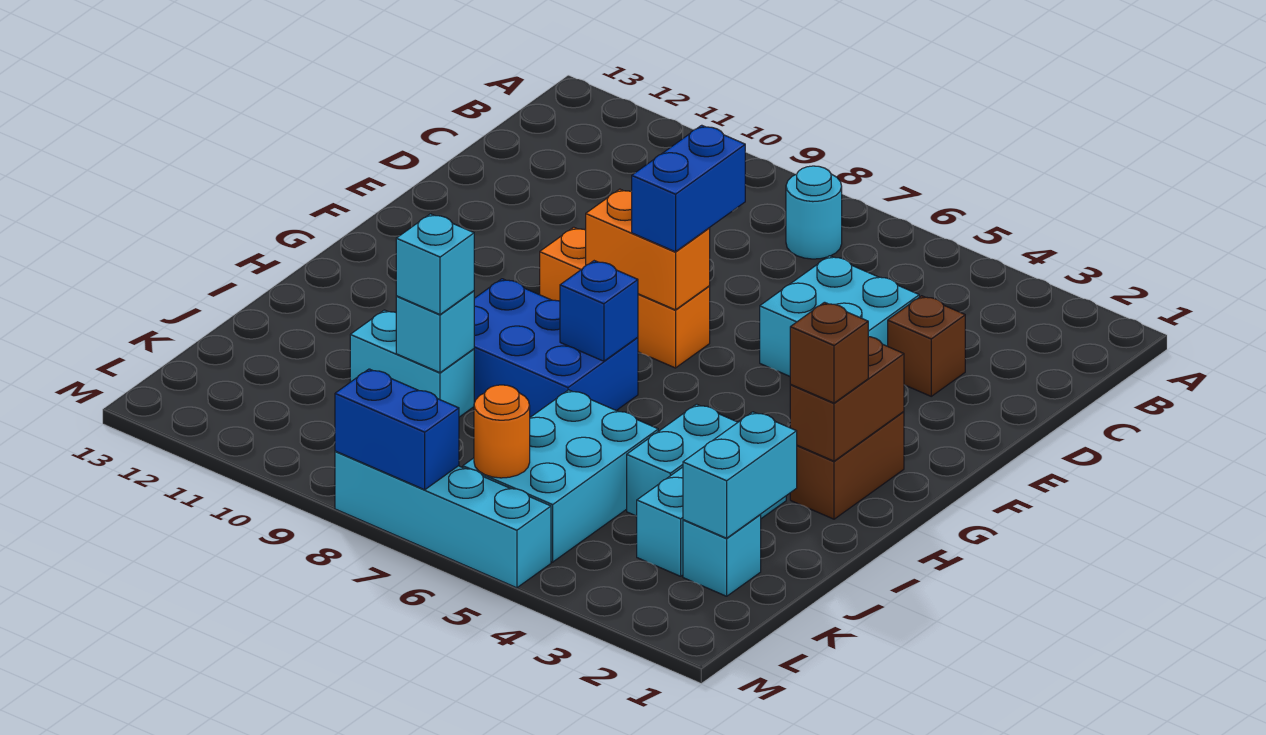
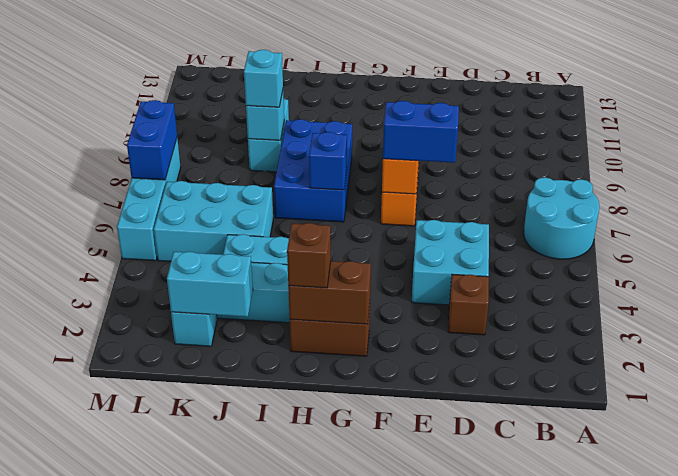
cyan round brick B7 level 1 -> cyan round brick A6:B7 level 1
orange round brick L6 level 2 -> none

